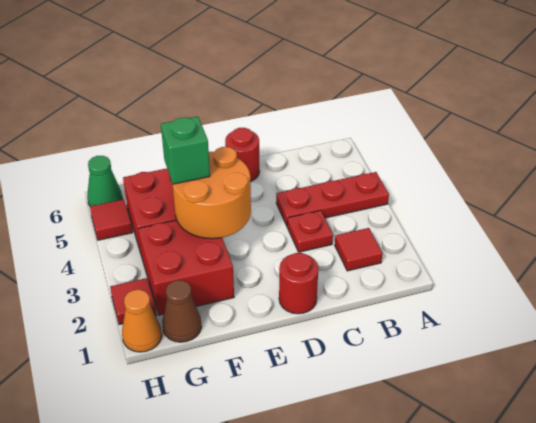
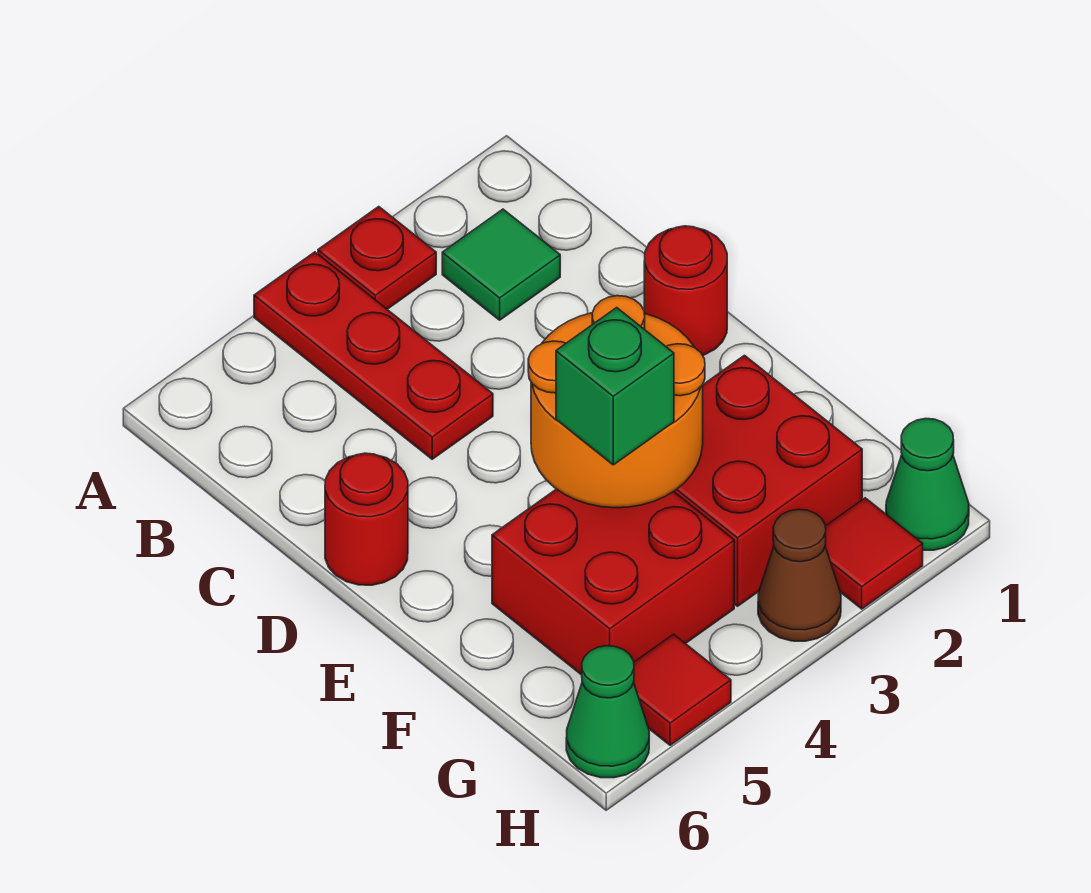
red tile B2 level 1 -> green tile B2 level 1
red plate C3 level 1 -> red plate A3 level 1
brown cone G1 level 1 -> brown cone H3 level 1
orange cone H1 level 1 -> green cone H1 level 1

